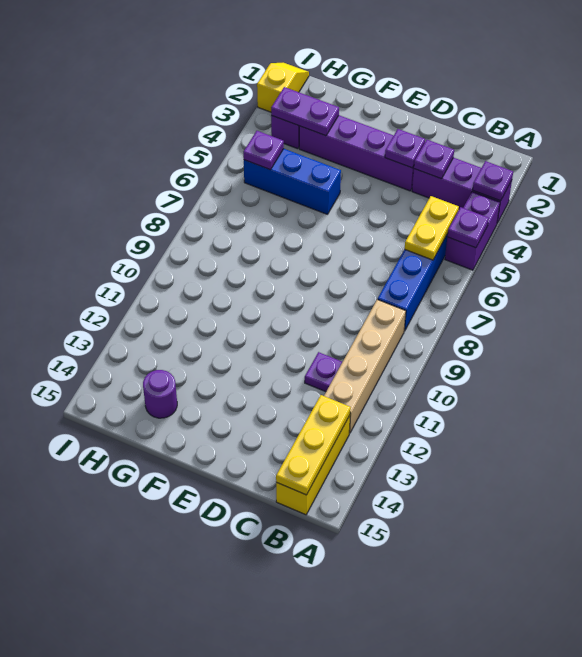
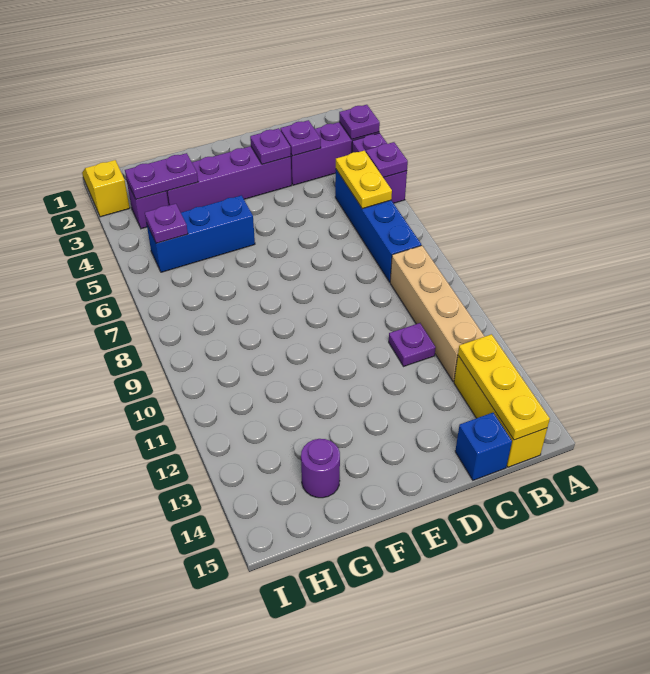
none -> blue brick C15 level 1

